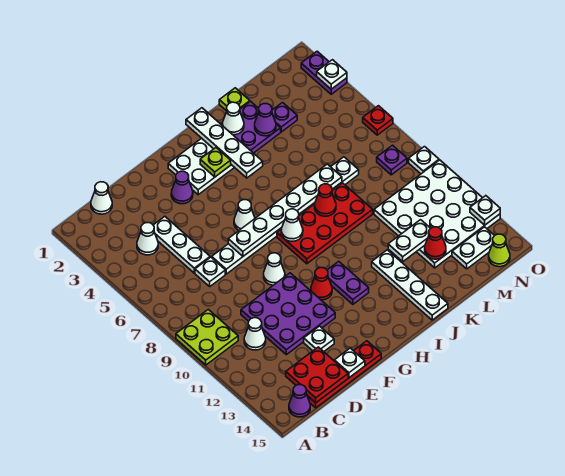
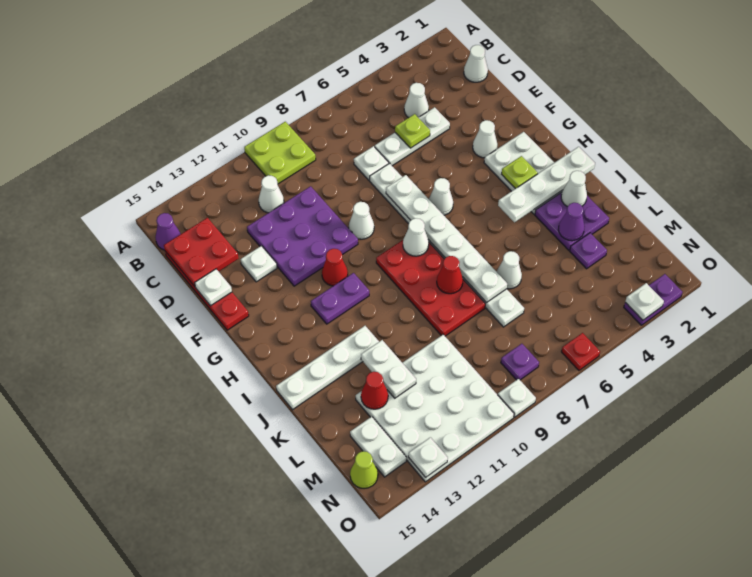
purple cone F3 level 1 -> white cone F3 level 1
lime plate K1 level 1 -> lime plate D5 level 2
none -> white cone K6 level 1

